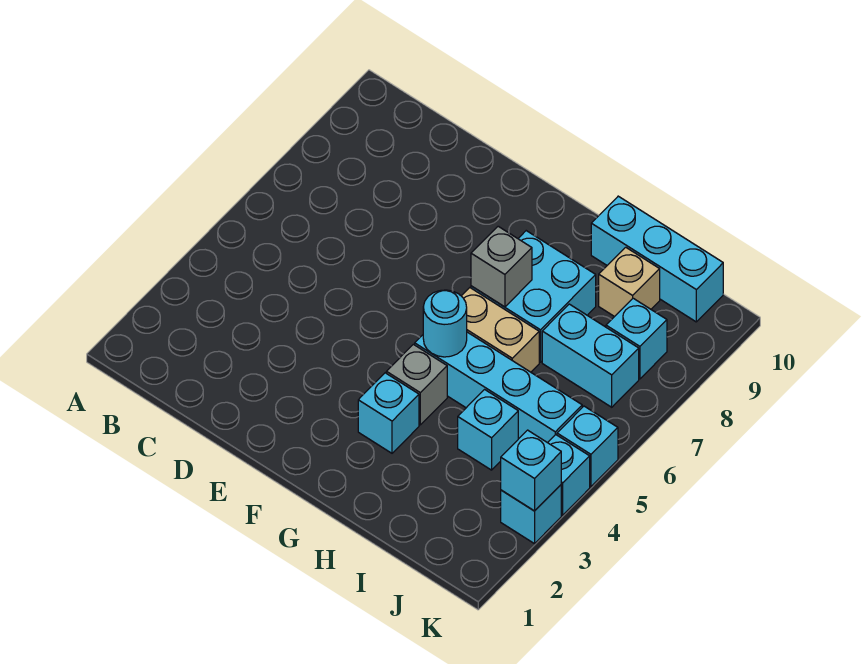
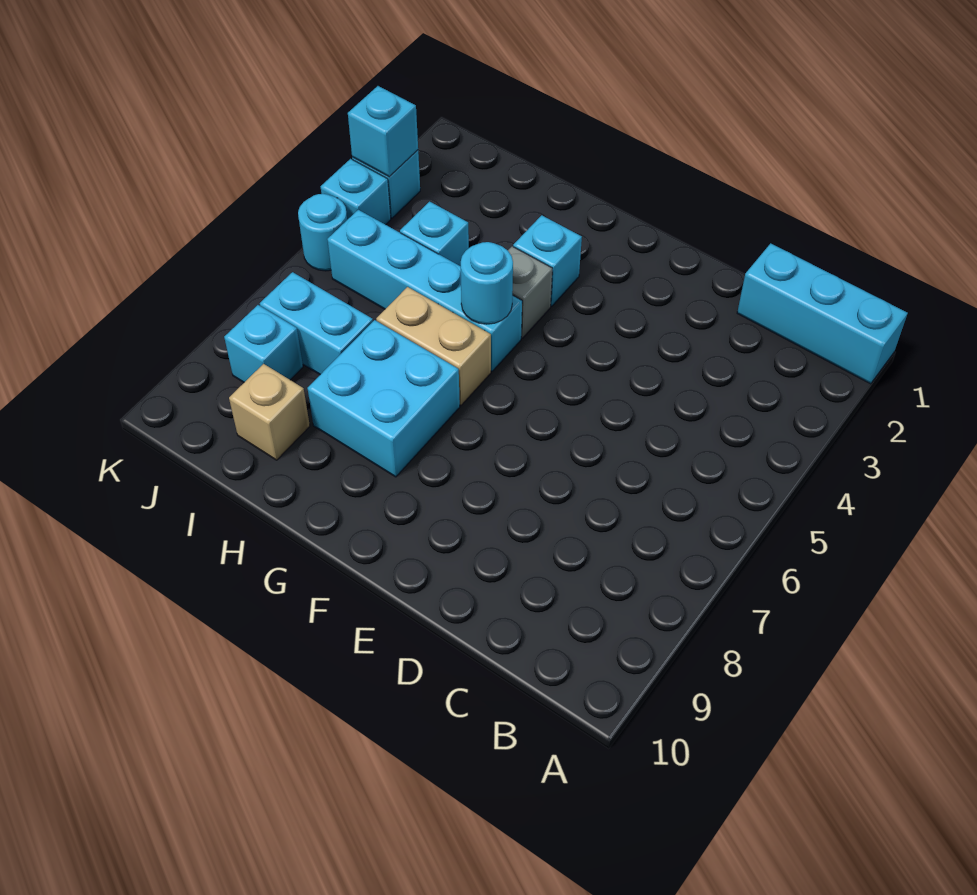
grey brick G7 level 2 -> none
cyan brick H10:J10 level 1 -> cyan brick A1:C1 level 1
cyan brick K5 level 1 -> cyan round brick K5 level 1

